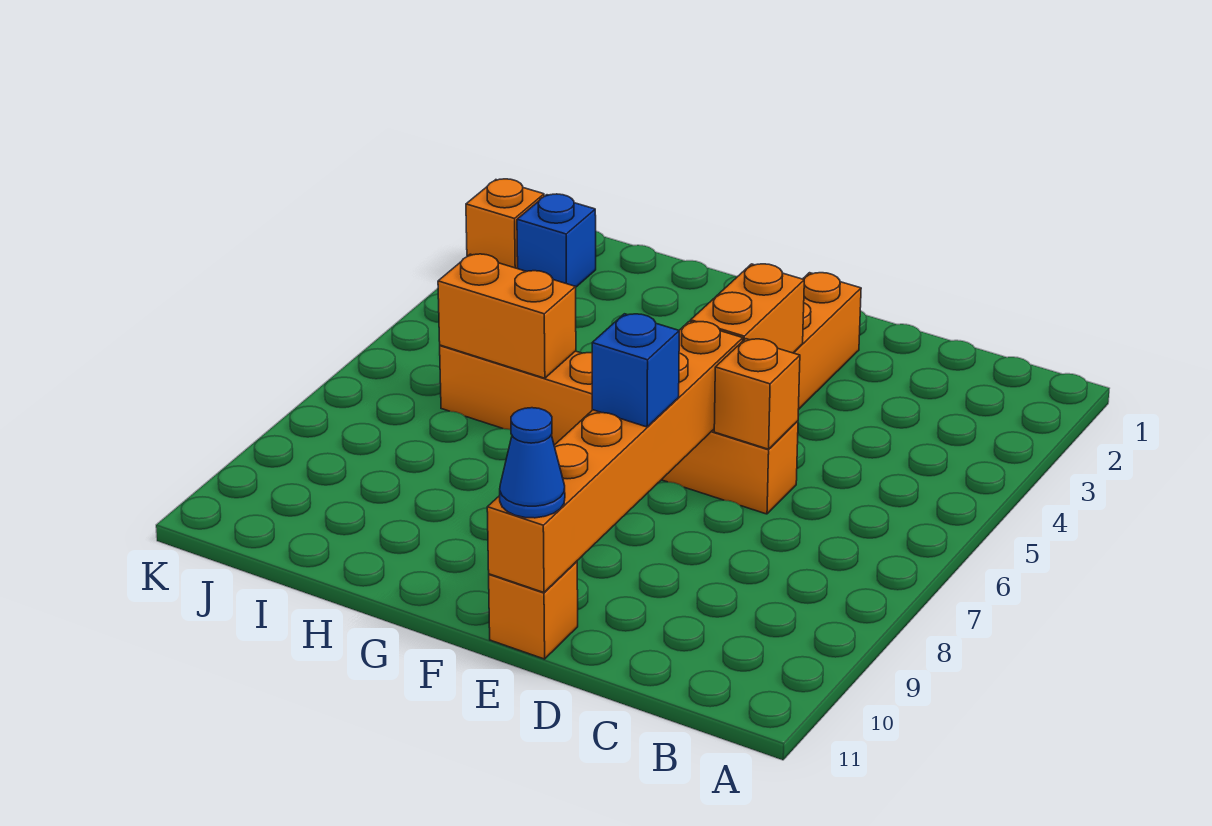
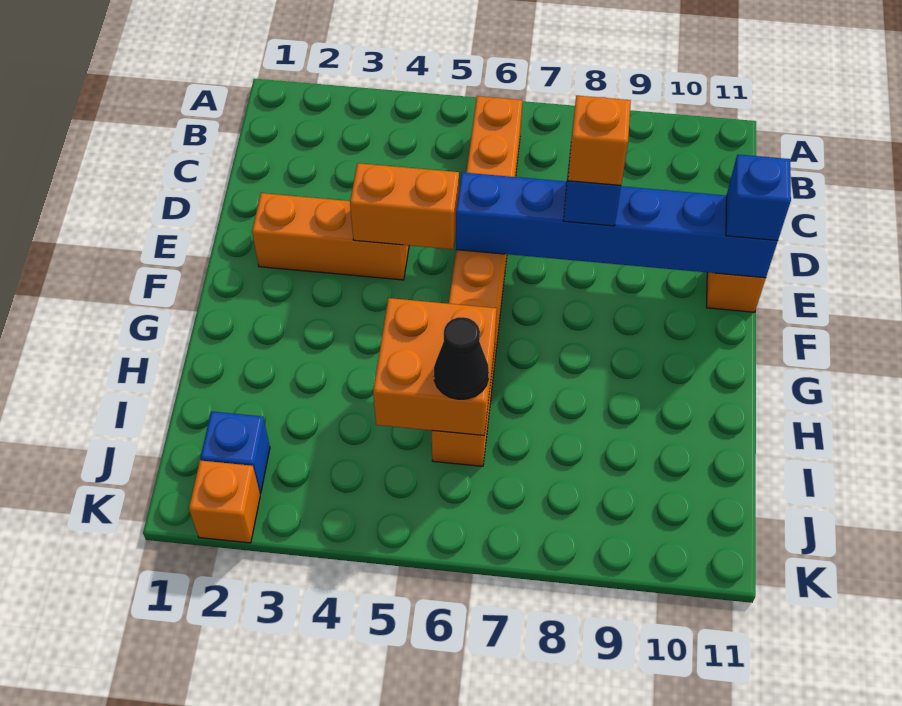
orange brick D6:I6 level 1 -> orange brick B6:I6 level 1
orange brick D6 level 2 -> orange brick E8 level 4
orange brick E6:E11 level 2 -> blue brick E6:E11 level 2
blue cone E11 level 3 -> blue brick E11 level 3
orange brick H6:I6 level 2 -> orange brick H5:I6 level 2
none -> black cone I6 level 3

